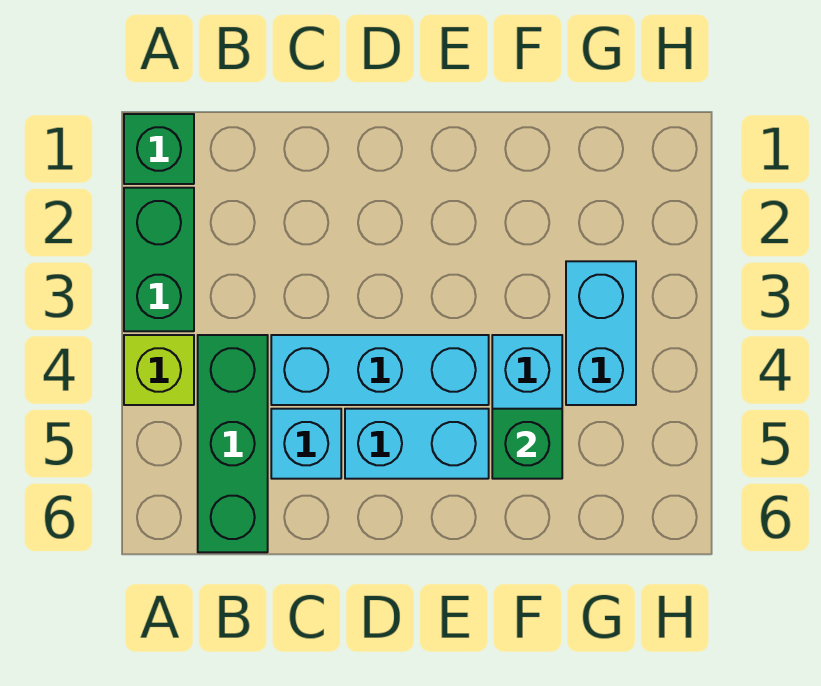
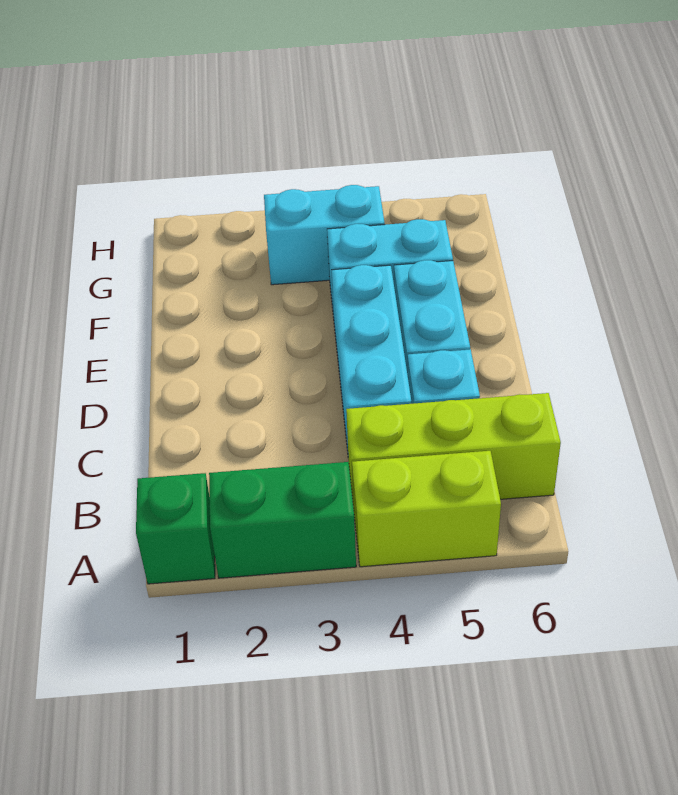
lime brick A4 level 1 -> lime brick A4:A5 level 1
green brick B4:B6 level 1 -> lime brick B4:B6 level 1
green brick F5 level 2 -> none

